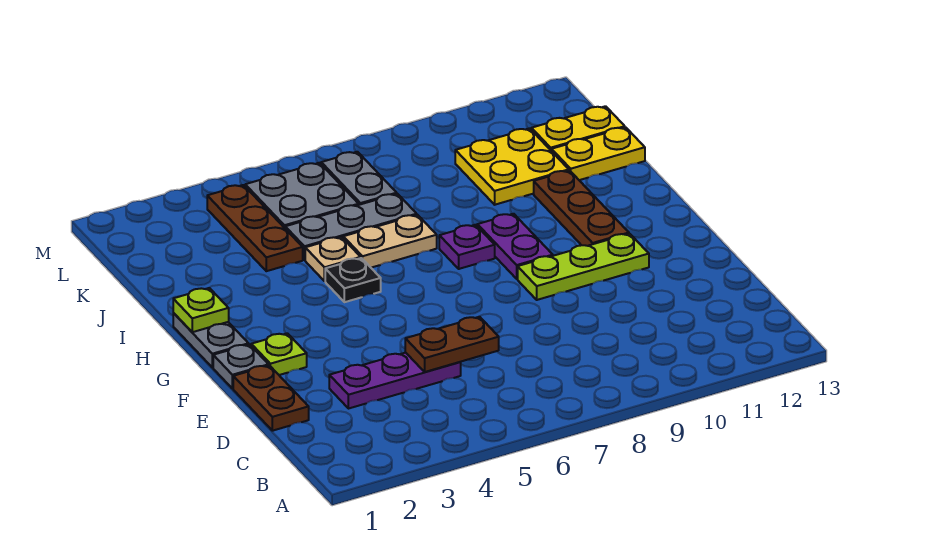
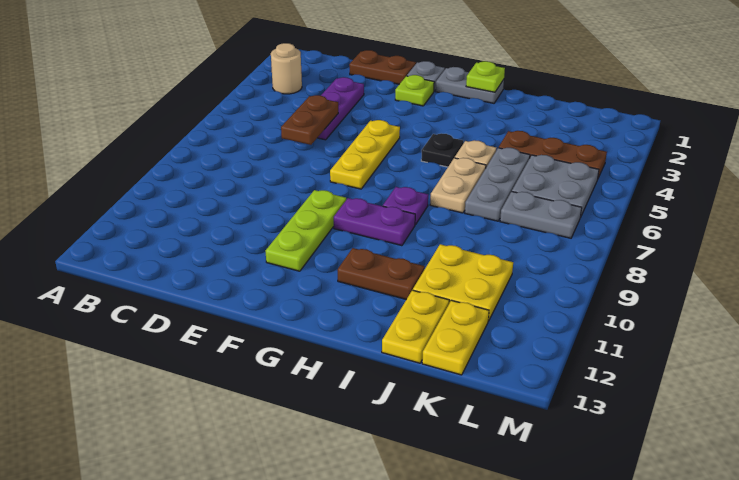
none -> tan round brick B3 level 1
none -> yellow plate F5:F7 level 1
brown plate G11:I11 level 1 -> brown plate H11:I11 level 1

